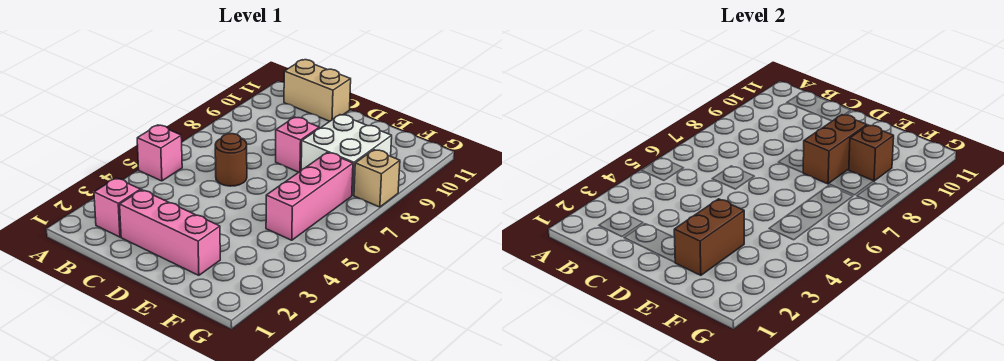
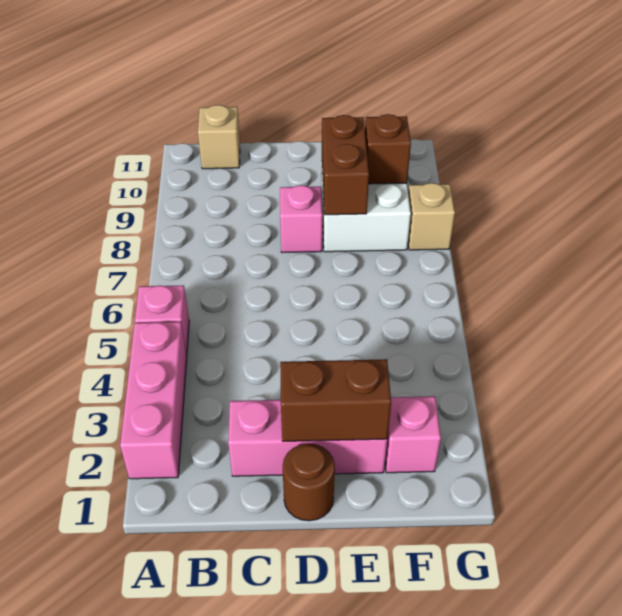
pink brick B2 level 1 -> pink brick F2 level 1
tan brick B11:C11 level 1 -> tan brick B11 level 1
brown round brick C6 level 1 -> brown round brick D1 level 1
brown brick E2:E3 level 2 -> brown brick D2:E2 level 2
pink brick F5:F7 level 1 -> pink brick A2:A4 level 1

